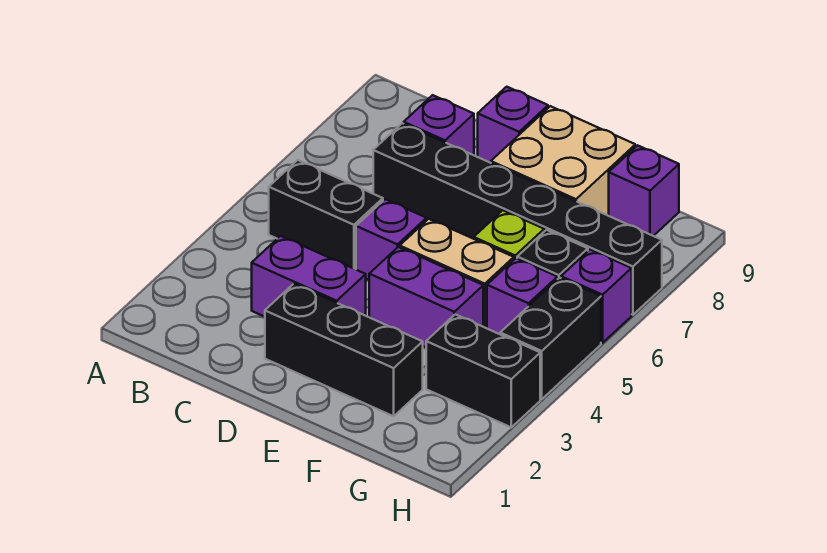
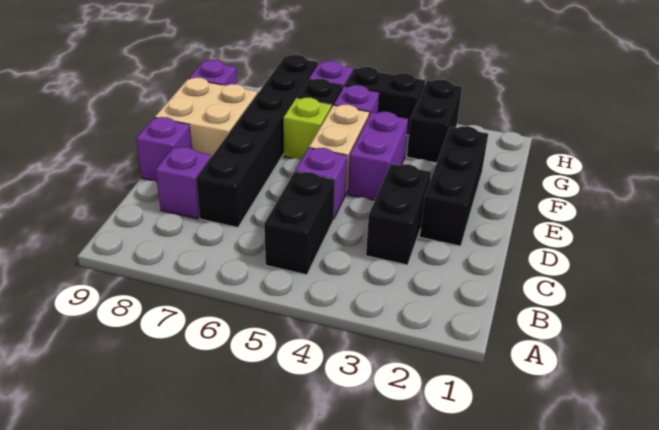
purple brick C3:D3 level 1 -> black brick C3:D3 level 1

